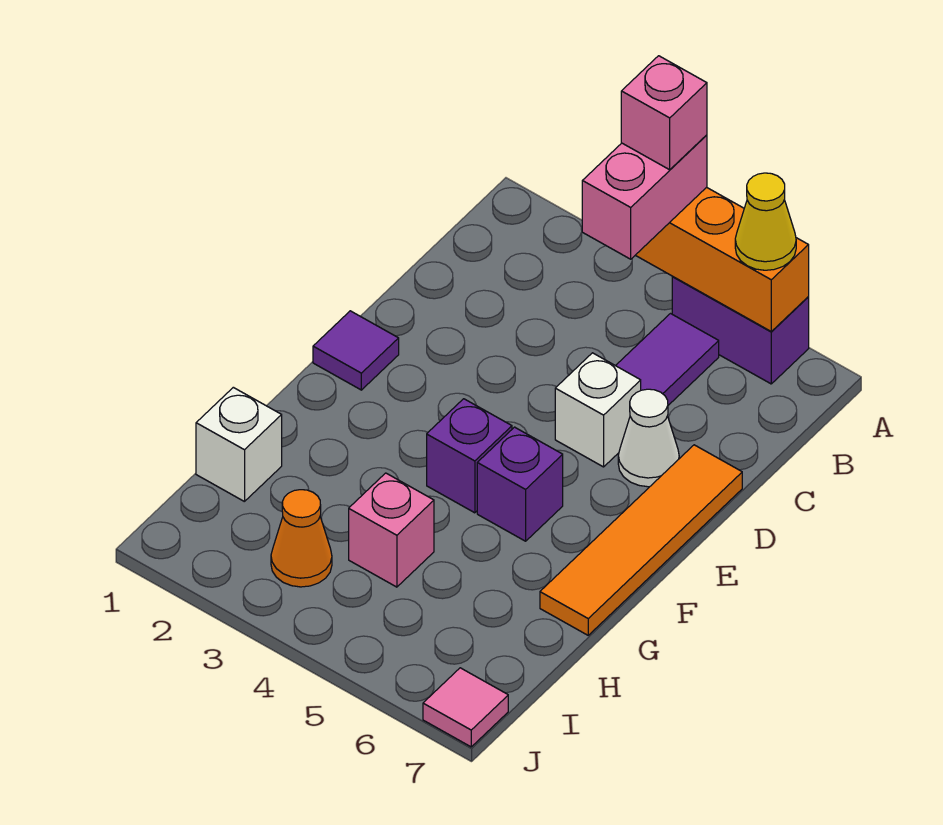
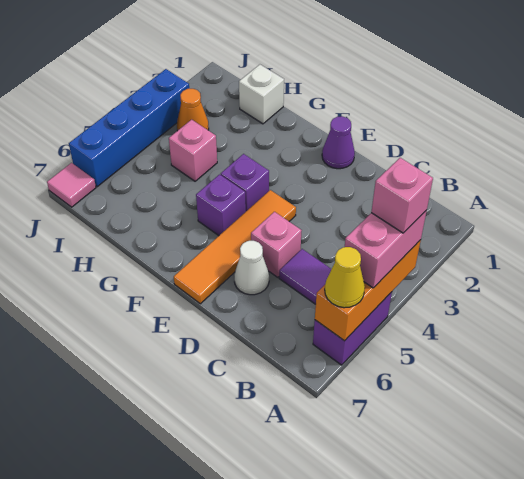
pink brick A4:B4 level 3 -> pink brick A4:A5 level 3
white brick D5 level 1 -> pink brick D5 level 1
orange tile D7:G7 level 1 -> orange tile E4:E7 level 1
purple tile E1 level 1 -> purple cone E1 level 1
none -> blue brick J3:J6 level 1

